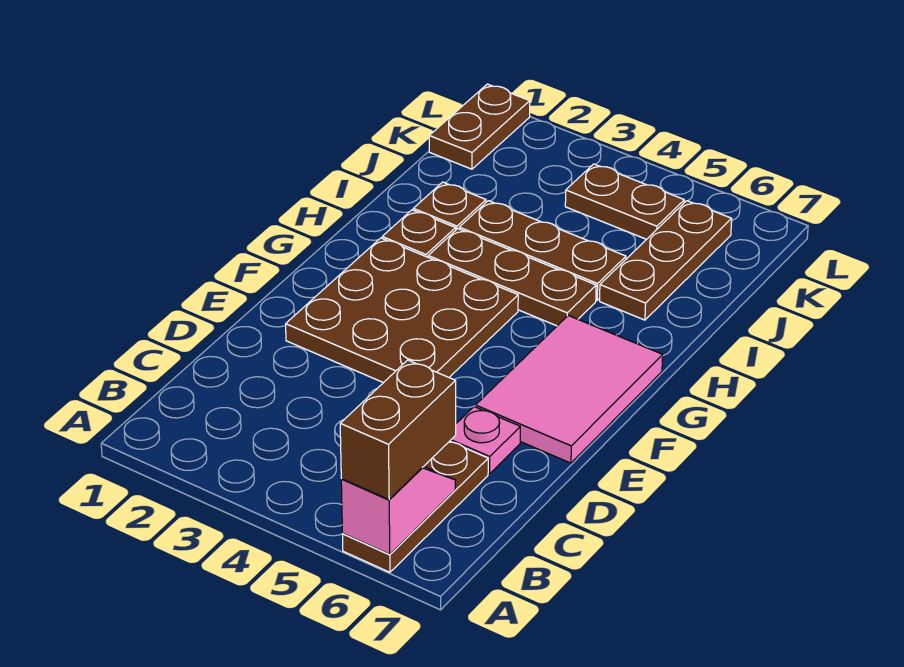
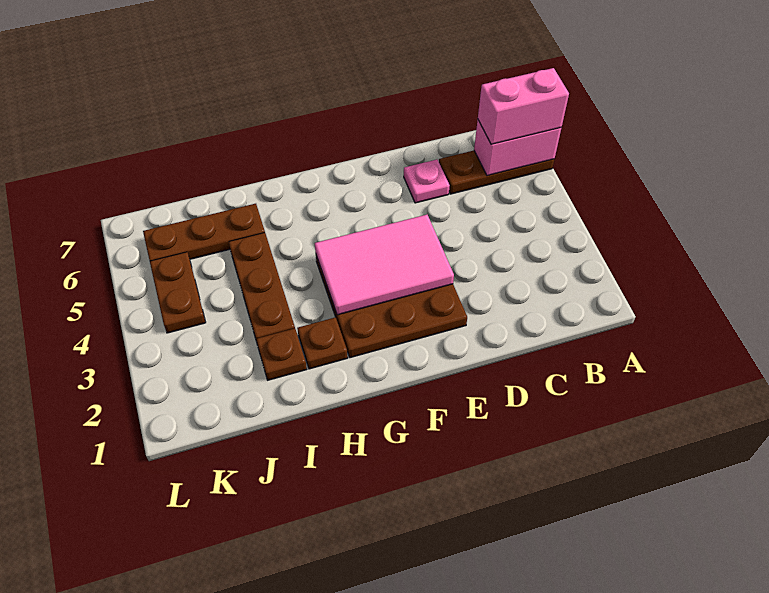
pink slope A6:B6 level 2 top A -> pink brick A6:B6 level 2
brown brick A6:B6 level 3 -> pink brick A6:B6 level 3
pink tile E6:G7 level 1 -> pink tile E3:G4 level 2
brown plate H3:H5 level 1 -> none
brown plate K1:L1 level 1 -> none

